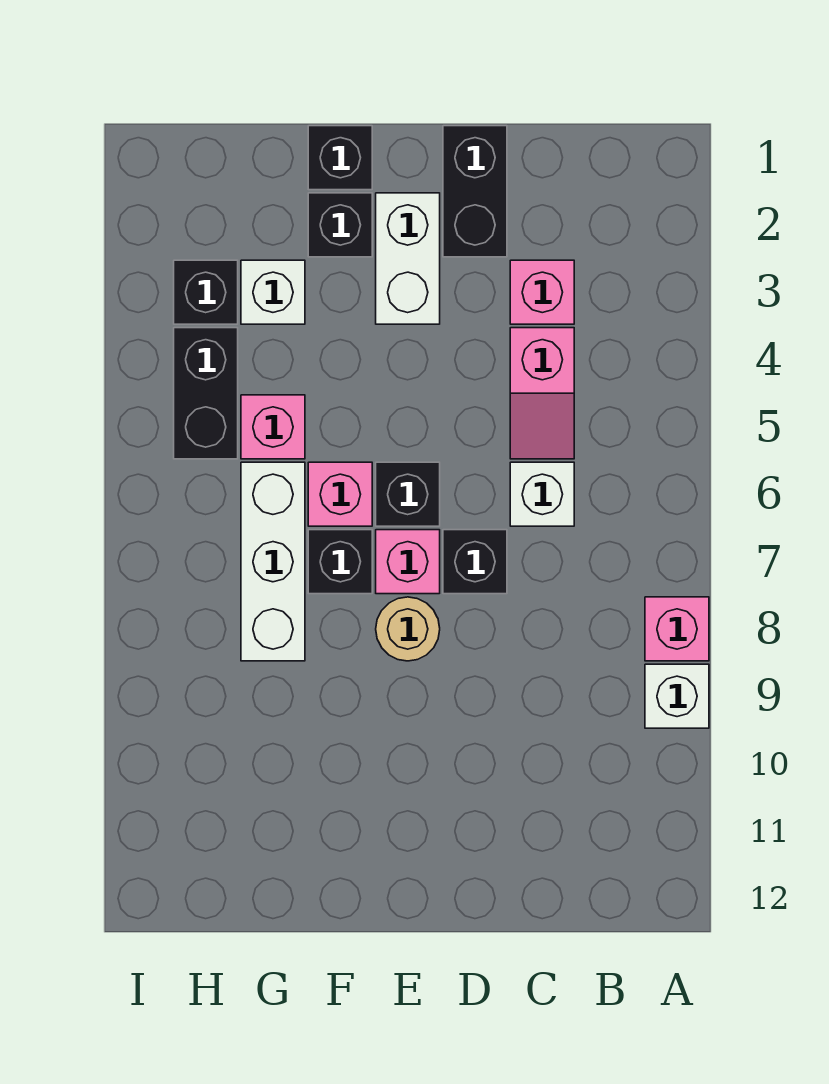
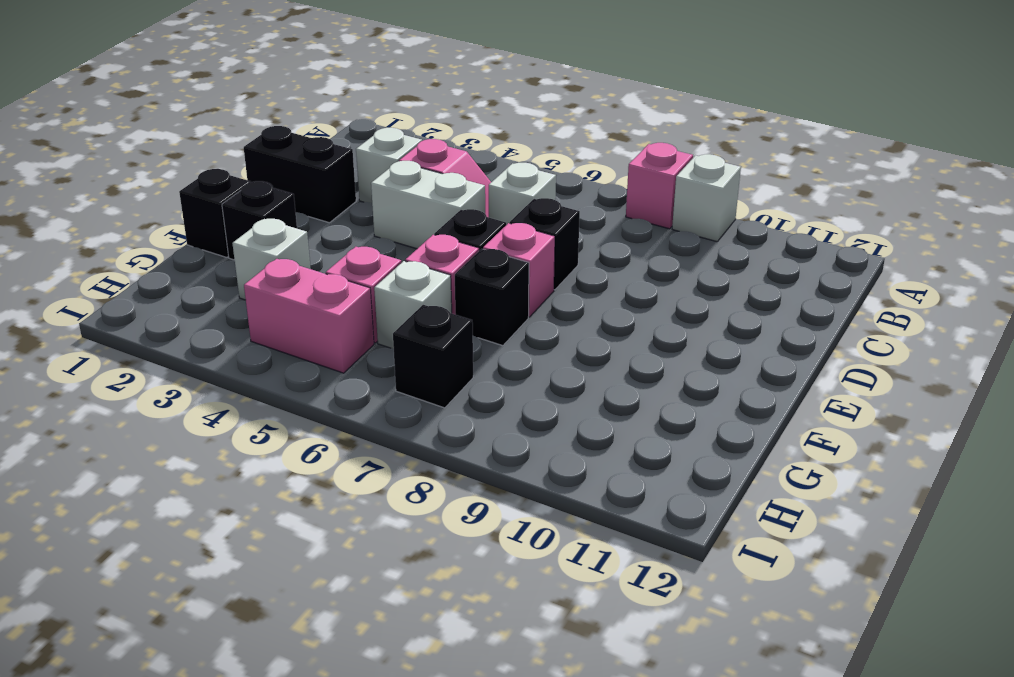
pink brick C3 level 1 -> white brick C3 level 1
white brick E2:E3 level 1 -> white brick D4:D5 level 1
tan round brick E8 level 1 -> none
white brick G6:G8 level 1 -> white brick G6 level 1
black brick H3 level 1 -> black brick H7 level 1
black brick H4:H5 level 1 -> pink brick H4:H5 level 1

